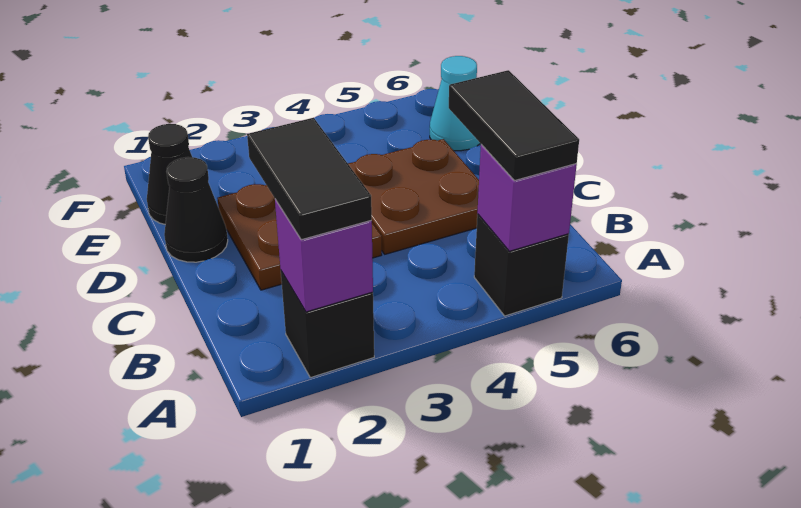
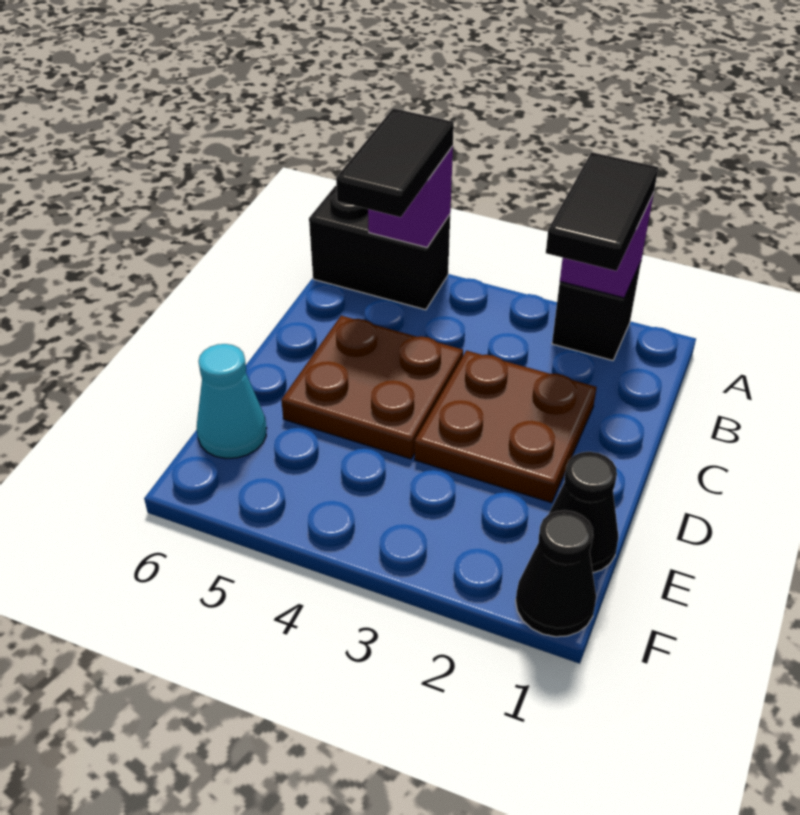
black brick A5 level 1 -> black brick A5:A6 level 1
black cone D1 level 1 -> black cone F1 level 1

